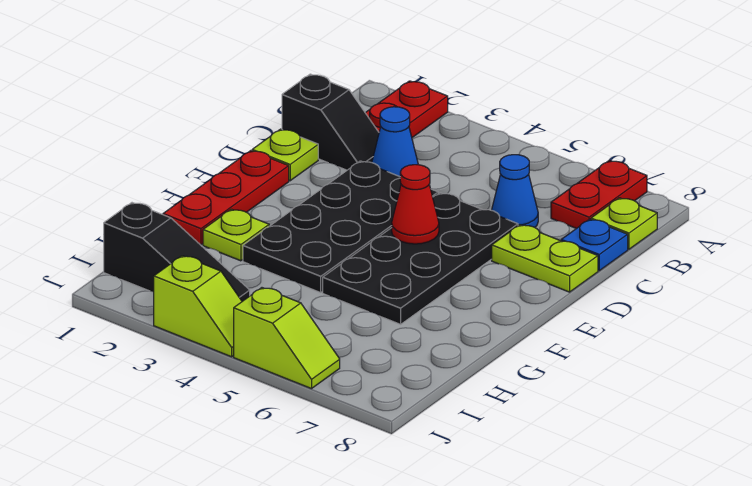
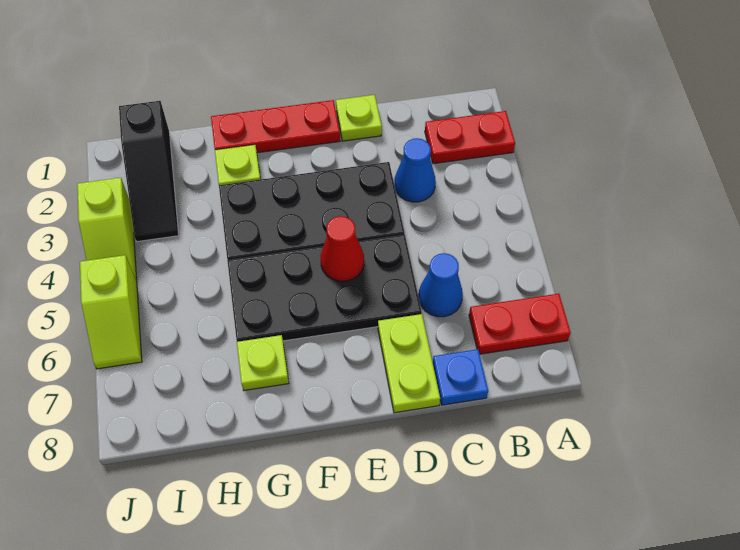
lime plate B8 level 1 -> lime plate G7 level 1
black slope C1:C2 level 1 top 1 -> none

